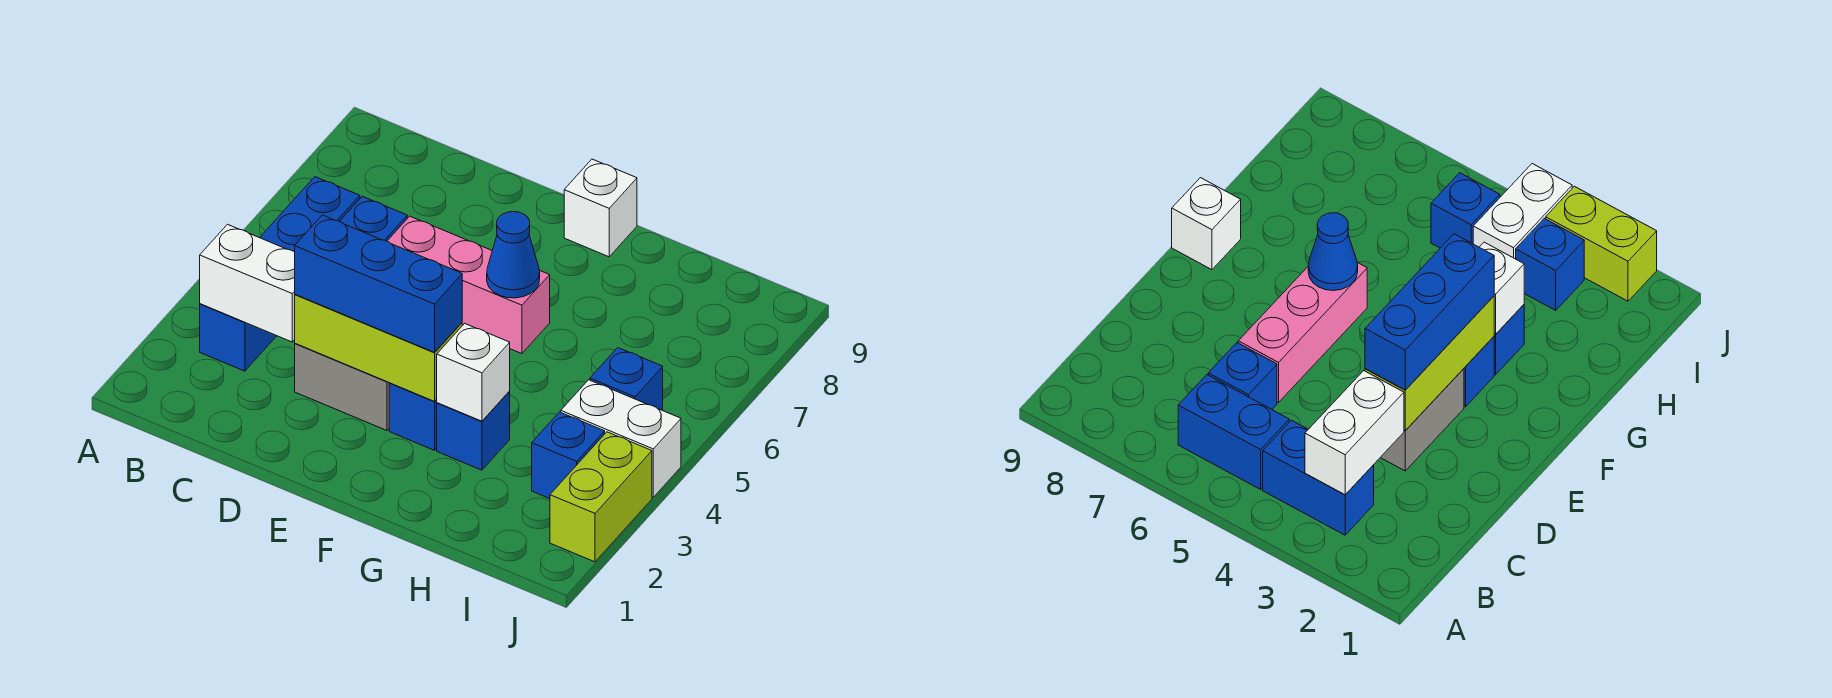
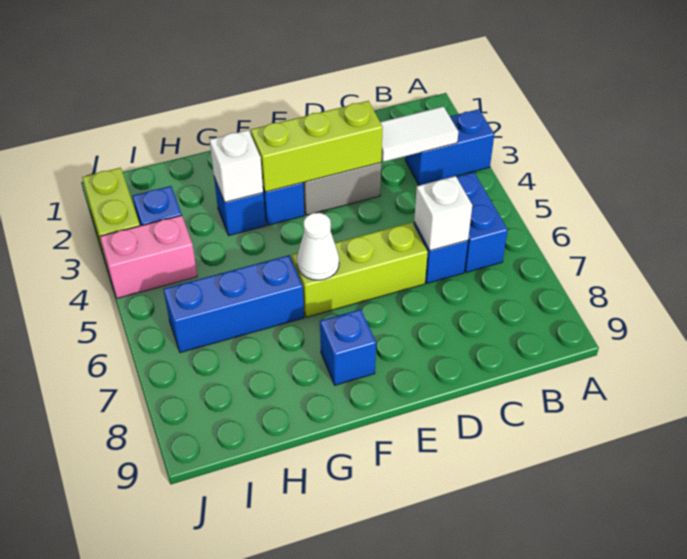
blue brick B3:B4 level 1 -> blue brick A3:B3 level 1
white brick B3:C3 level 2 -> white tile B3:C3 level 2
blue brick D3:F3 level 3 -> blue brick G6:I6 level 1
pink brick D6:F6 level 1 -> lime brick D6:F6 level 1
blue cone F6 level 2 -> white cone F6 level 2
white brick F9 level 1 -> white brick C6 level 2
white brick I4:J4 level 1 -> pink brick I4:J4 level 1
blue brick I5 level 1 -> blue brick F8 level 1

